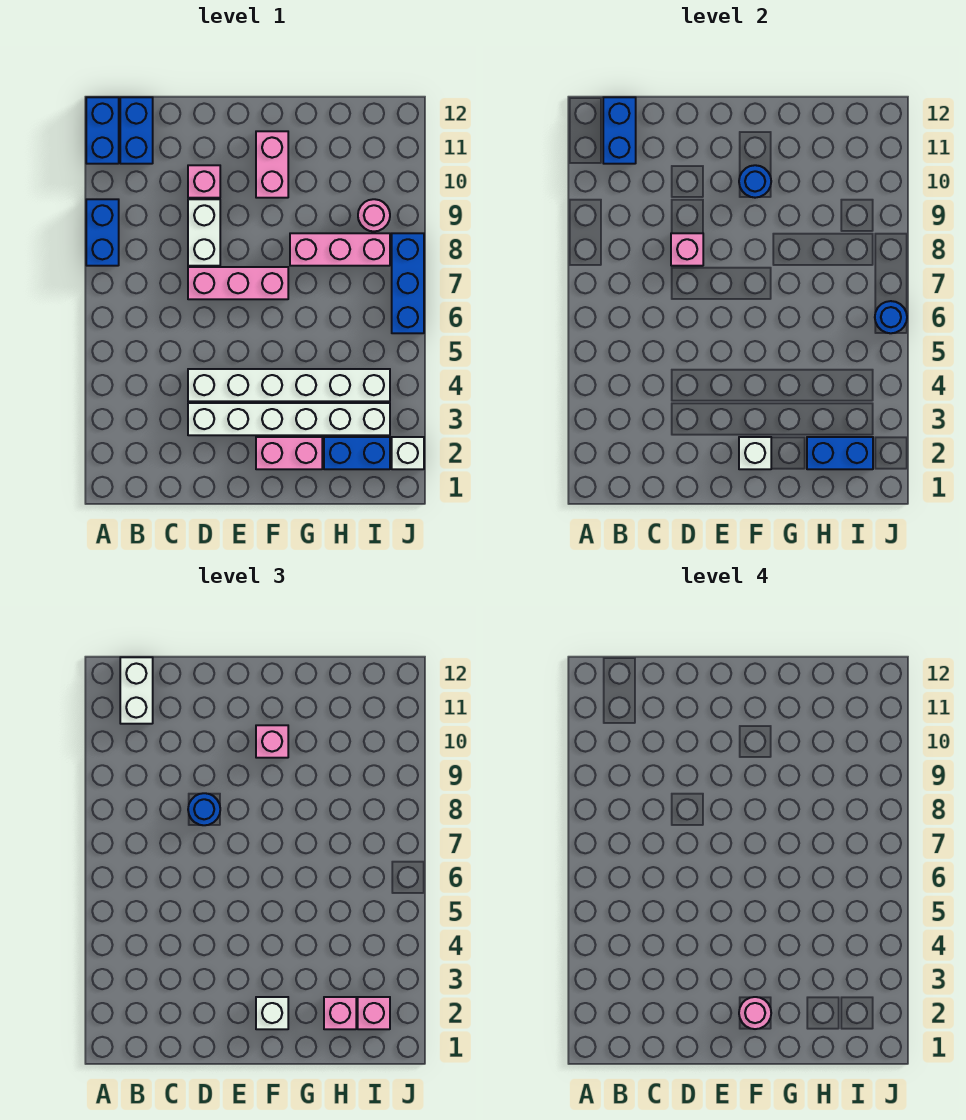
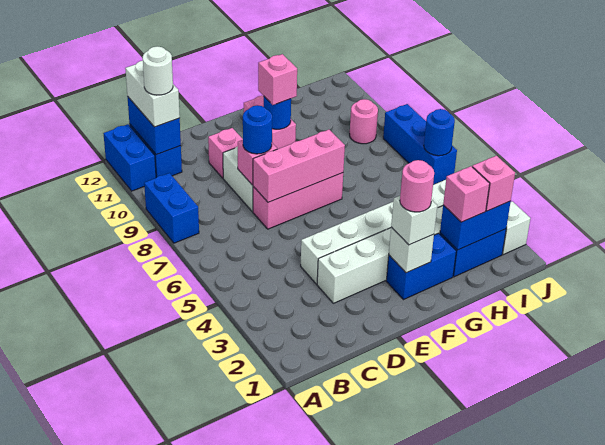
none -> white round brick B11 level 4
pink brick F2:G2 level 1 -> blue brick F2:G2 level 1
pink brick G8:I8 level 1 -> pink brick D7:F7 level 2

